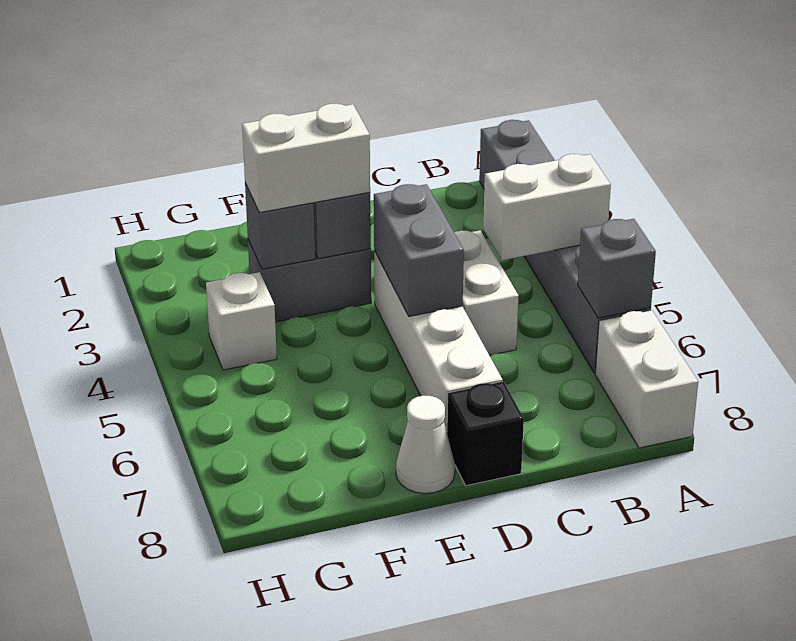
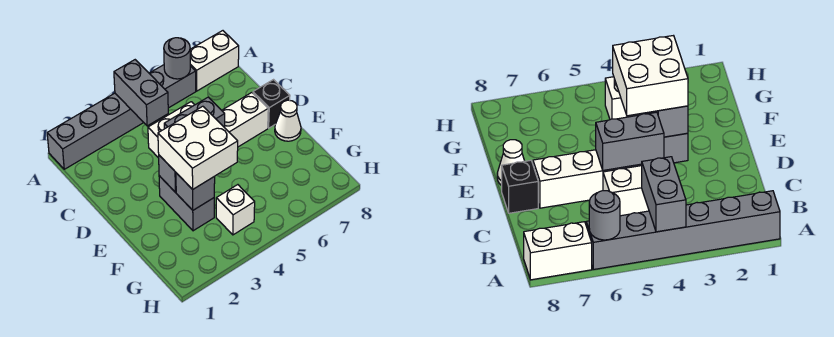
white brick A4:B4 level 2 -> grey brick A4:B4 level 2
grey brick A6 level 2 -> grey round brick A6 level 2
white brick E3:F3 level 3 -> white brick E3:F4 level 3

